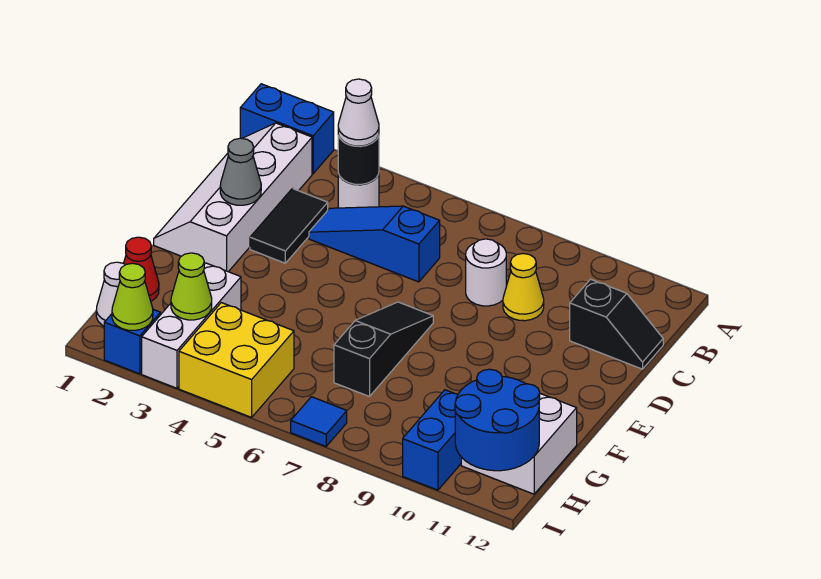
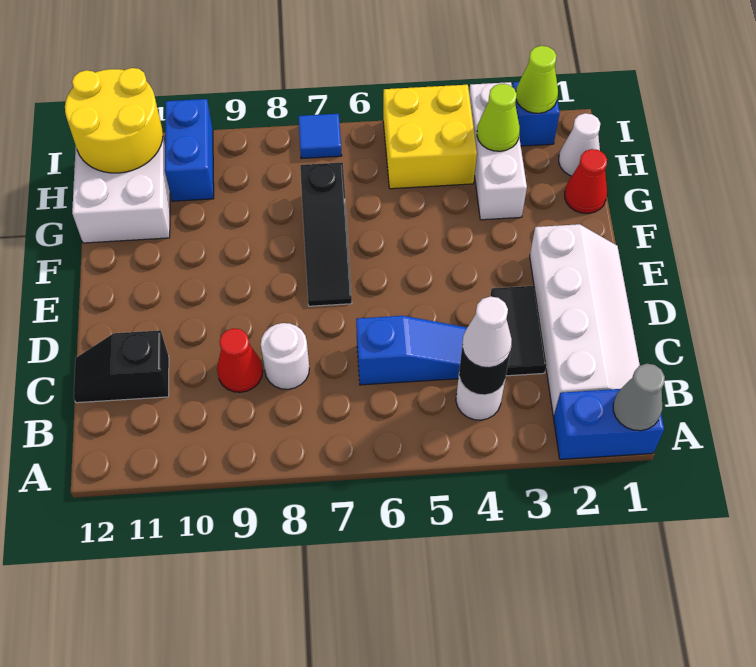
yellow cone C9 level 1 -> red cone C9 level 1
grey cone D2 level 2 -> grey cone A1 level 2
blue round brick H11:I12 level 2 -> yellow round brick H11:I12 level 2

